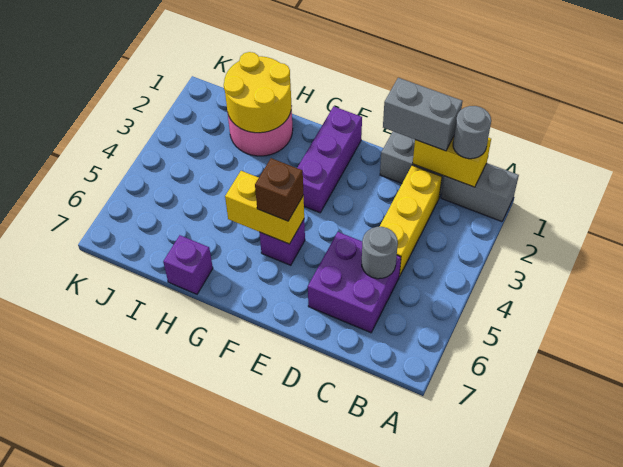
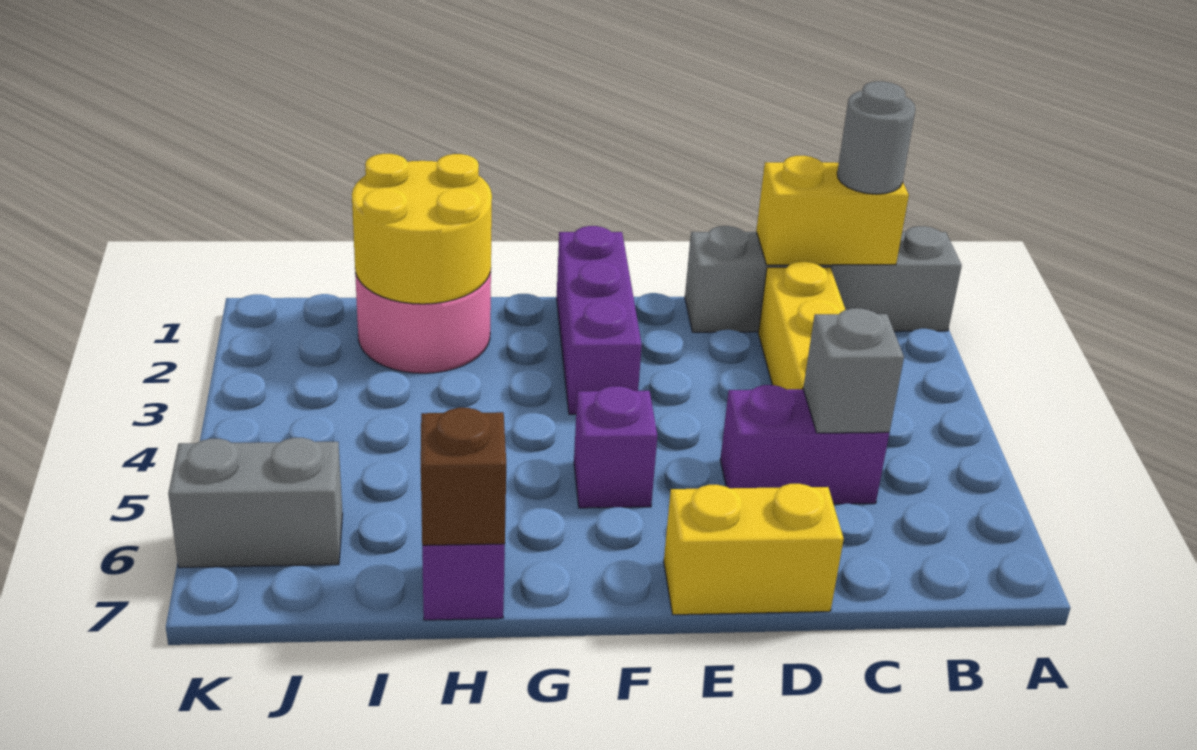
grey brick C1:D1 level 3 -> grey brick J6:K6 level 1
purple brick C5:D6 level 1 -> purple brick C5:D5 level 1
grey round brick C5 level 2 -> grey brick C5 level 2
yellow brick F5:G5 level 2 -> yellow brick D7:E7 level 1
brown brick F5 level 3 -> brown brick H7 level 2

